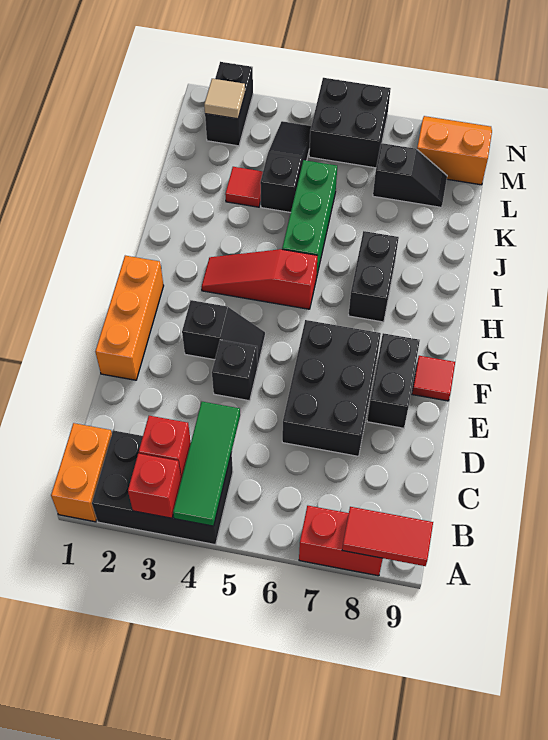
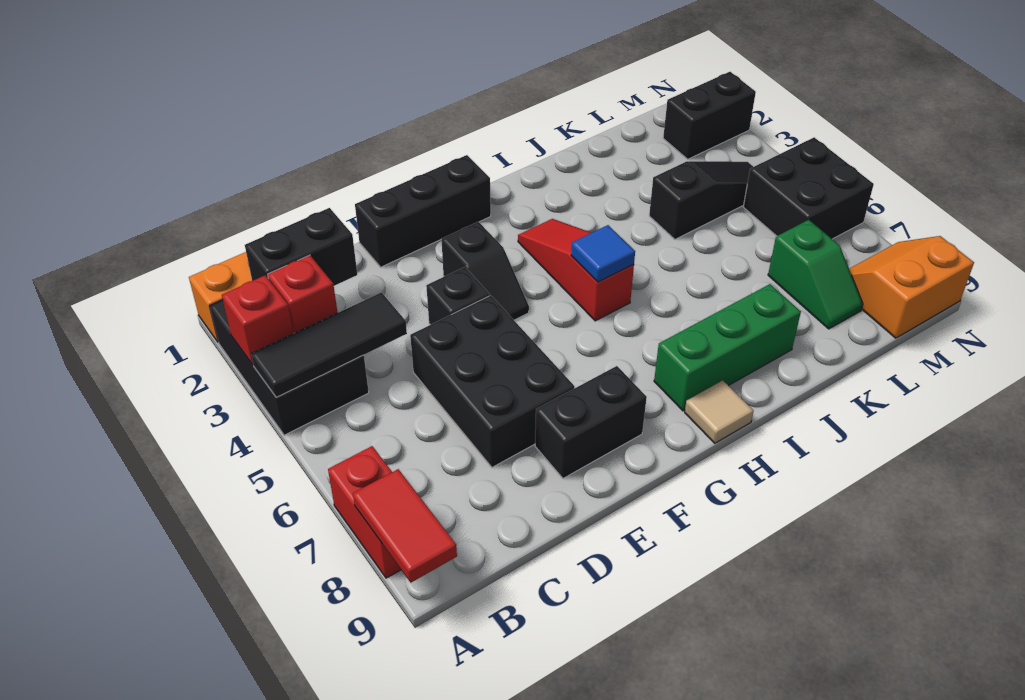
green tile A4:C4 level 2 -> black tile A4:C4 level 2
black brick D6:F7 level 1 -> black brick D5:E7 level 1
orange brick E1:G1 level 1 -> black brick E1:G1 level 1
red tile F9 level 1 -> none
none -> blue tile H5 level 2
black brick H7:I7 level 1 -> black brick B2:C2 level 2
green brick I5:K5 level 1 -> green brick H8:J8 level 1
red tile K3 level 1 -> none
black slope L7:L8 level 1 top 7 -> green slope L7:L8 level 1 top 7
tan tile M2 level 2 -> tan tile H9 level 1
orange slope M8:N9 level 1 top M -> orange slope M8:N9 level 1 top 9

